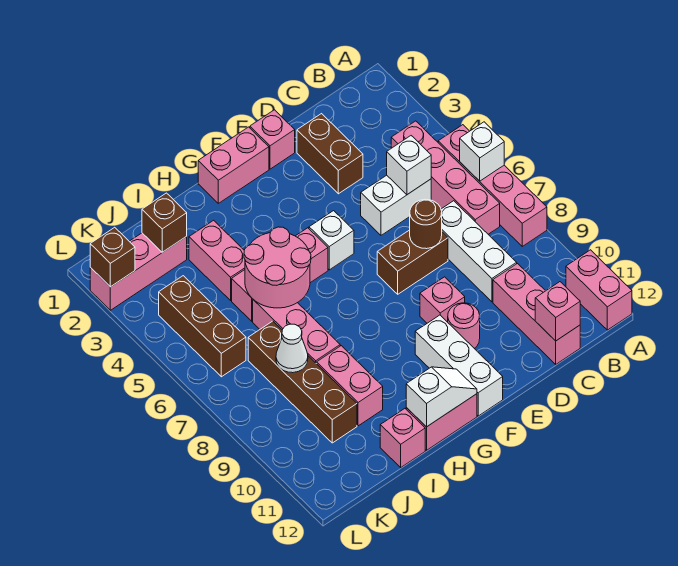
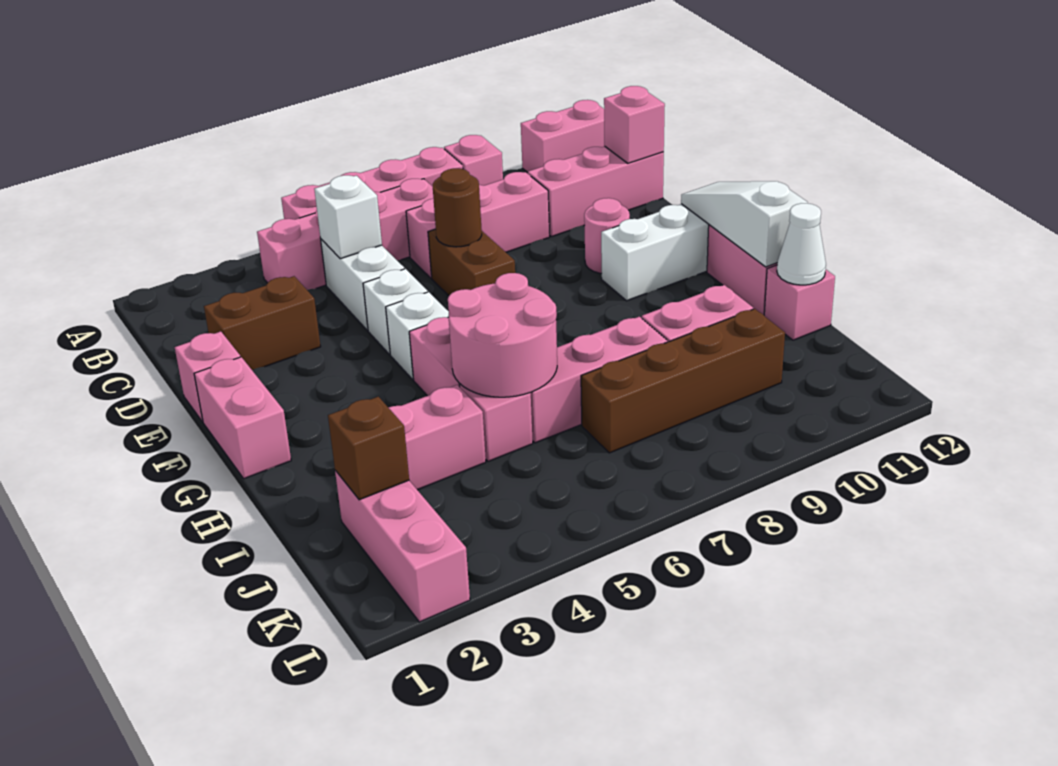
white brick A6 level 2 -> white brick E5 level 1
white brick C7:C9 level 1 -> pink brick C7:C9 level 1
pink brick E9 level 1 -> pink brick A9 level 1
white slope G12:H12 level 2 top H -> white slope F12:H12 level 2 top H
white cone J8 level 2 -> white cone I12 level 2
brown brick K4:K6 level 1 -> none
brown brick L2 level 2 -> none

